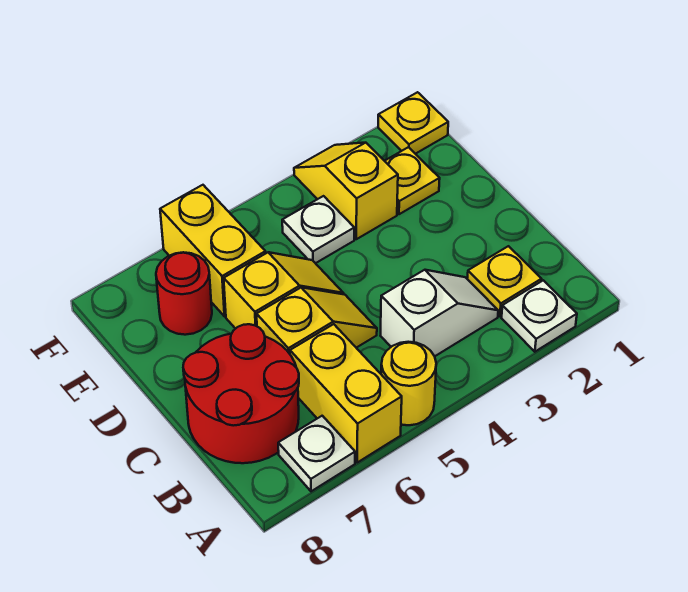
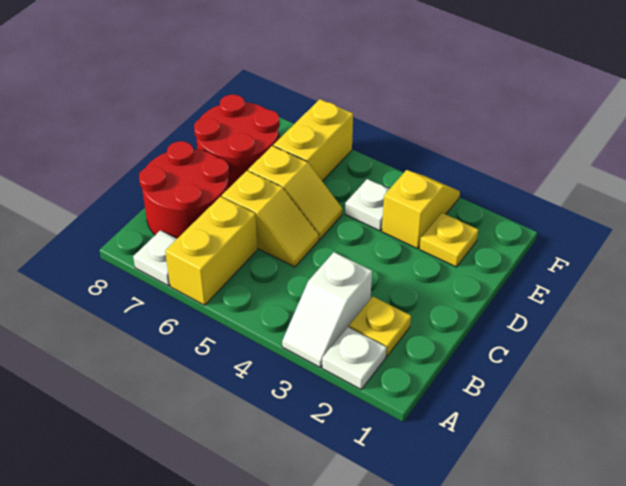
yellow round brick A5 level 1 -> none
white slope B3:B4 level 1 top 4 -> white slope A3:B3 level 1 top B
red round brick E7 level 1 -> red round brick D7:E8 level 1
yellow plate F1 level 1 -> none

